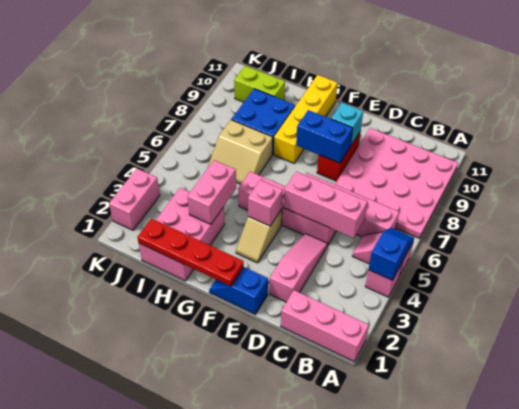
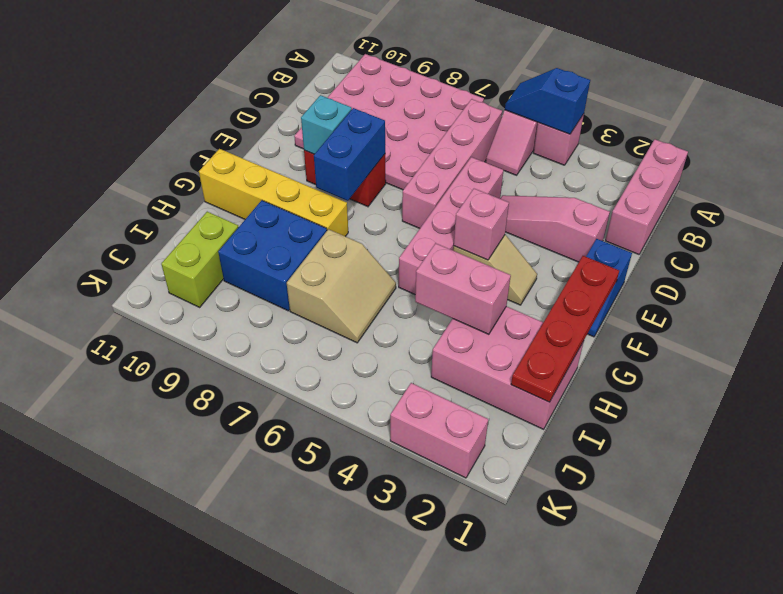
pink brick C5:E5 level 2 -> none

